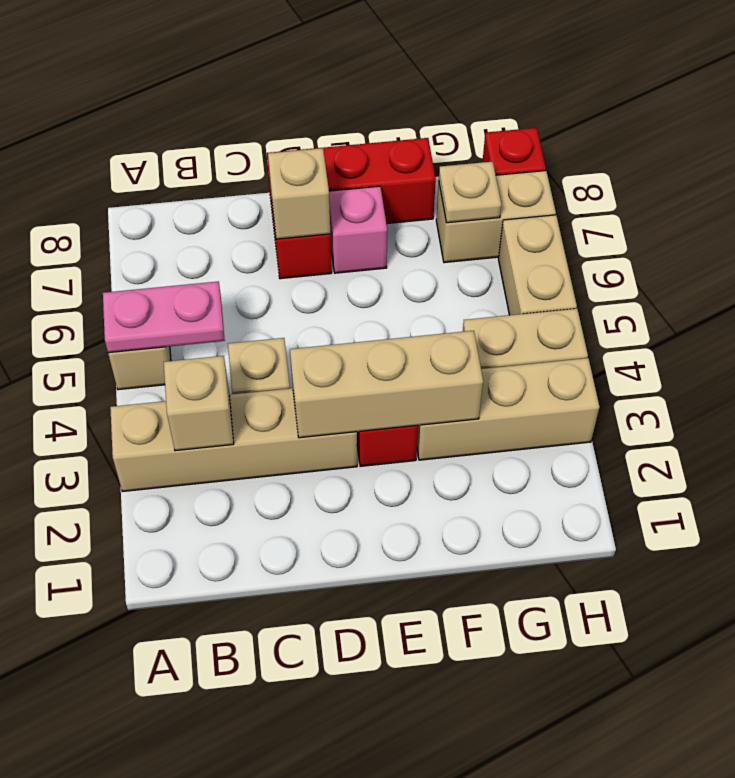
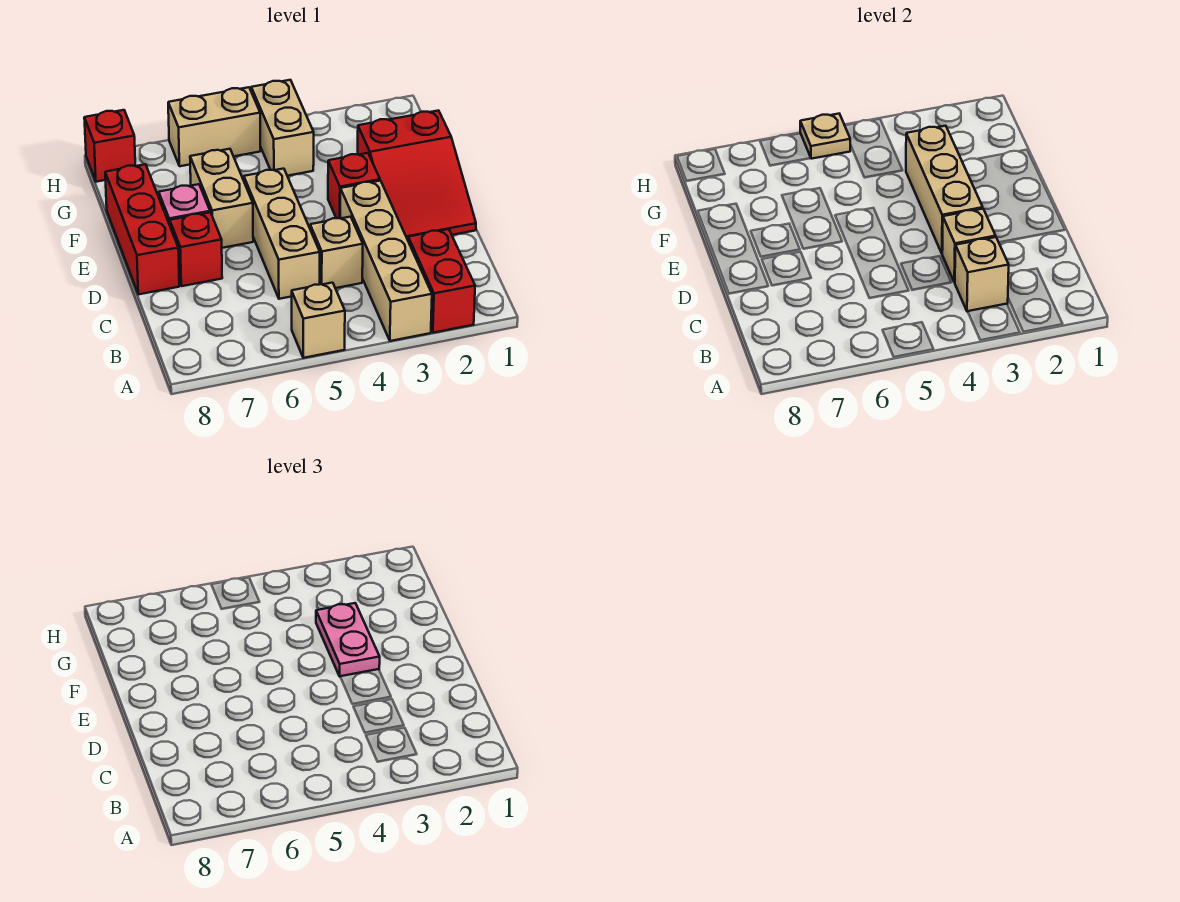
none -> red brick A2:B2 level 1
pink plate A5:B5 level 2 -> pink plate E3:F3 level 3
none -> red slope D1:F2 level 1 top F
tan brick D7 level 2 -> tan brick C3 level 2
tan brick F3:H3 level 1 -> tan brick C5:E5 level 1
tan brick G7:H7 level 1 -> tan brick E6:F6 level 1
tan plate G7 level 2 -> tan plate H5 level 2

